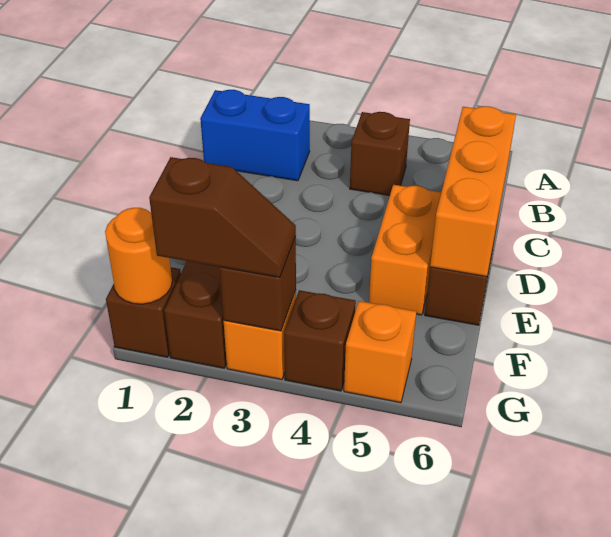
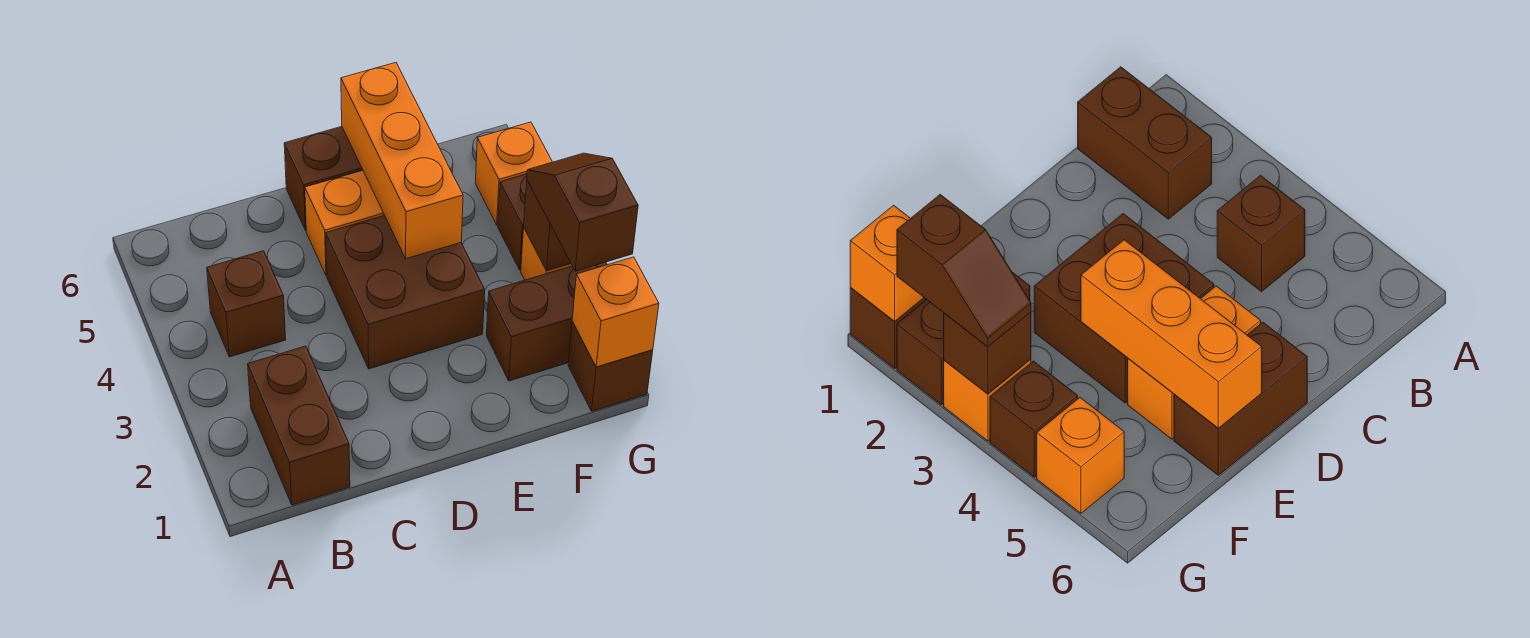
blue brick B1:B2 level 1 -> brown brick B1:B2 level 1
orange brick C6:E6 level 2 -> orange brick E4:E6 level 2
none -> brown brick D3:E4 level 1
orange round brick G1 level 2 -> orange brick G1 level 2

